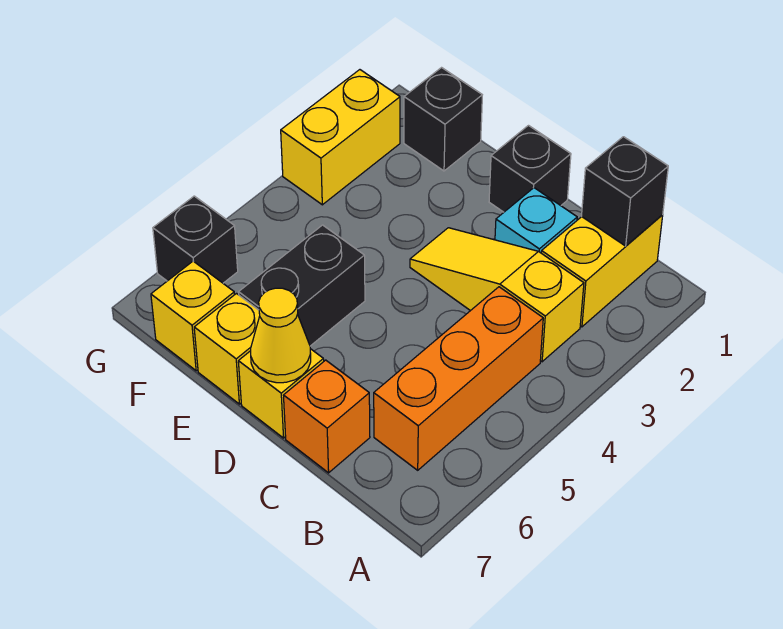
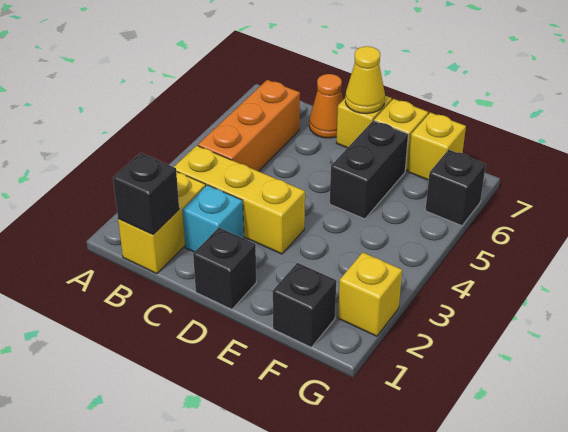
yellow slope B3:D3 level 1 top B -> yellow brick B3:D3 level 1
orange brick C7 level 1 -> orange cone C7 level 1
yellow brick G2:G3 level 1 -> yellow brick G2 level 1

